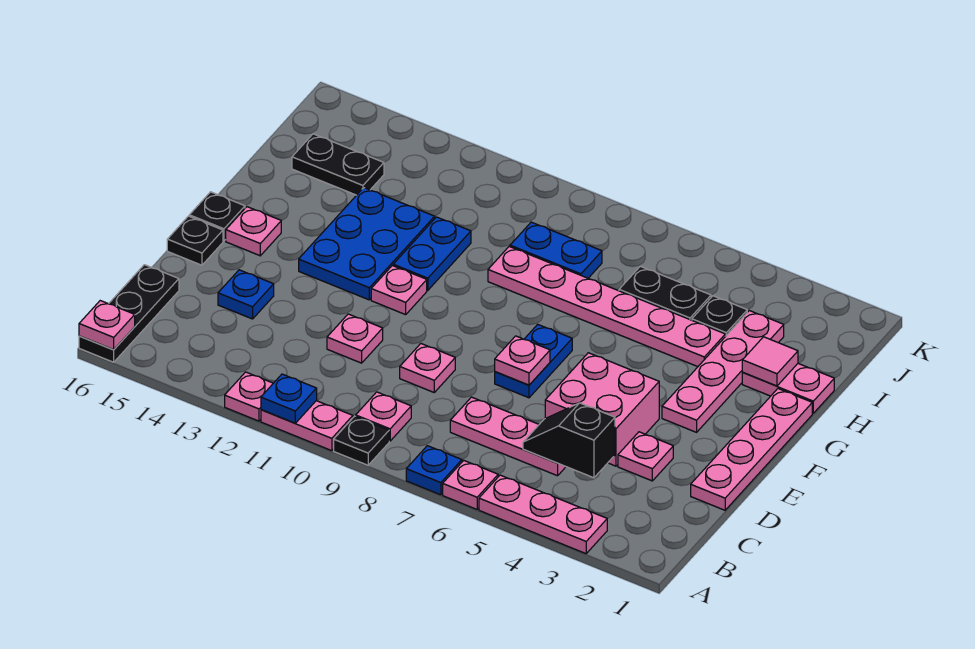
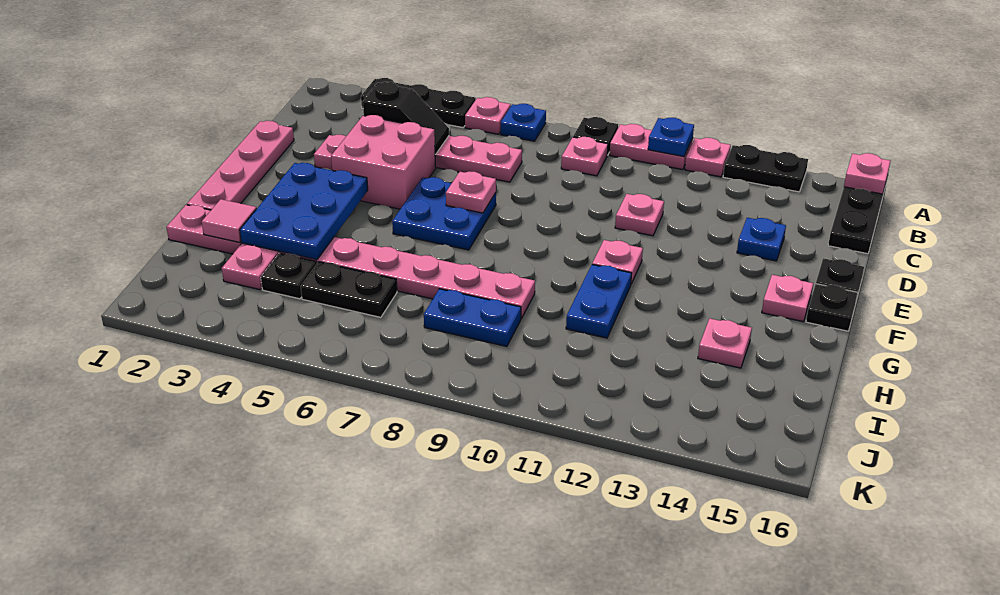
pink plate A3:A5 level 1 -> black plate A3:A5 level 1
pink plate D9 level 1 -> pink plate H14 level 1
blue plate E7:F7 level 1 -> blue plate E6:F7 level 1
blue plate F12:H13 level 1 -> blue plate F3:H4 level 2
black plate I14:I15 level 1 -> black plate A13:A14 level 1

